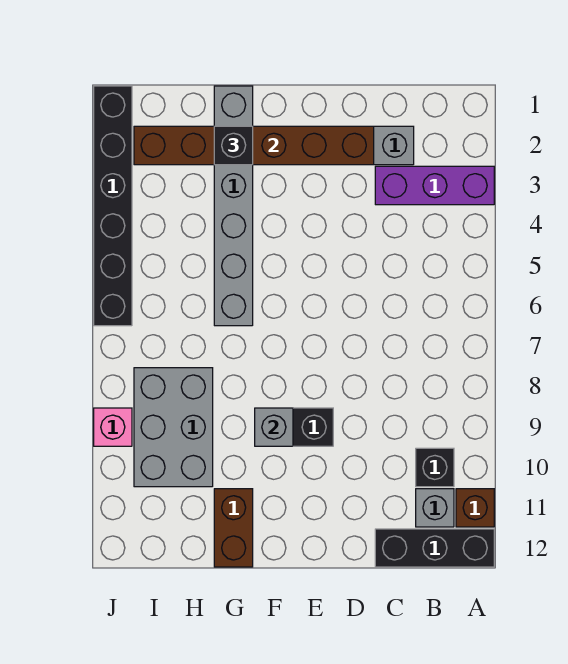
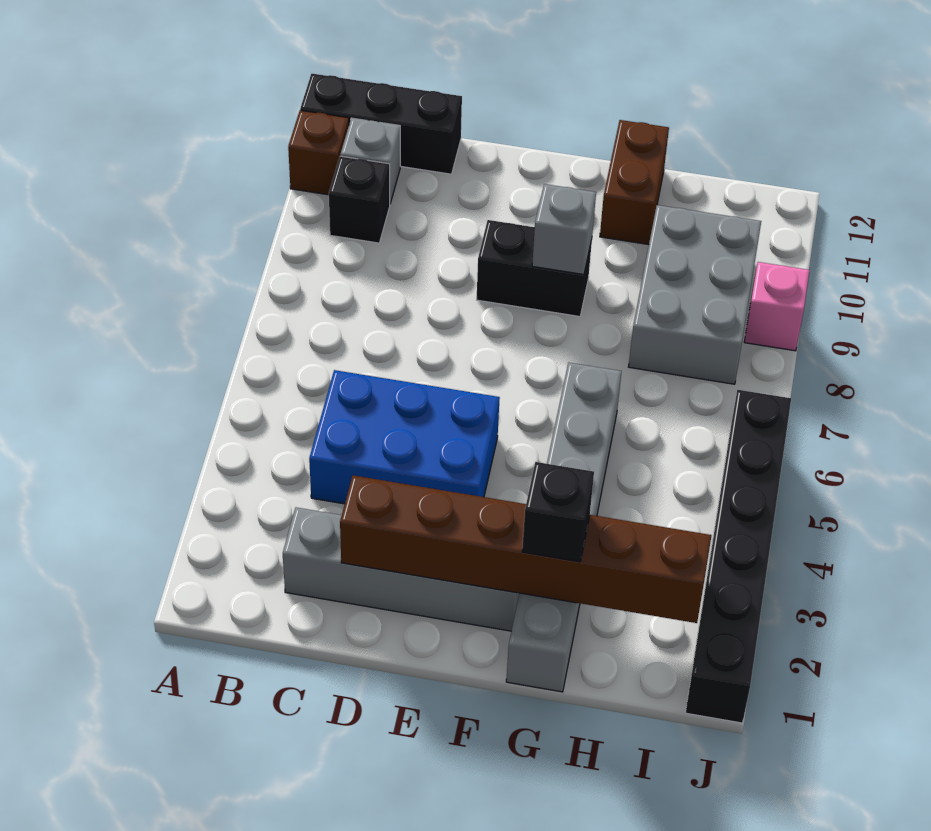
purple brick A3:C3 level 1 -> none
none -> blue brick C4:E5 level 1

